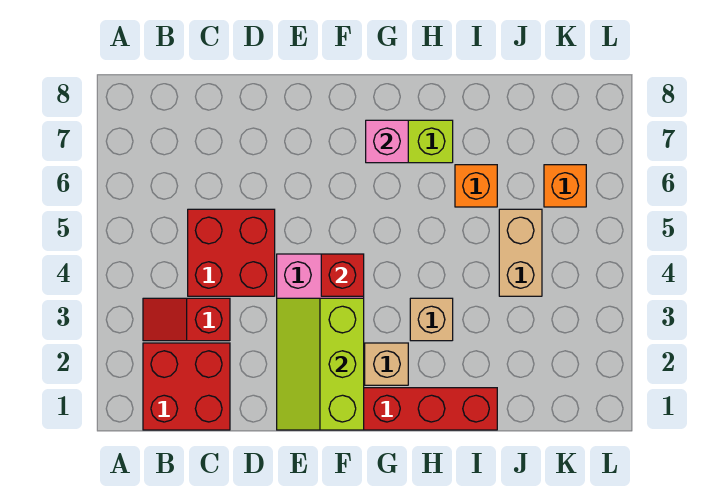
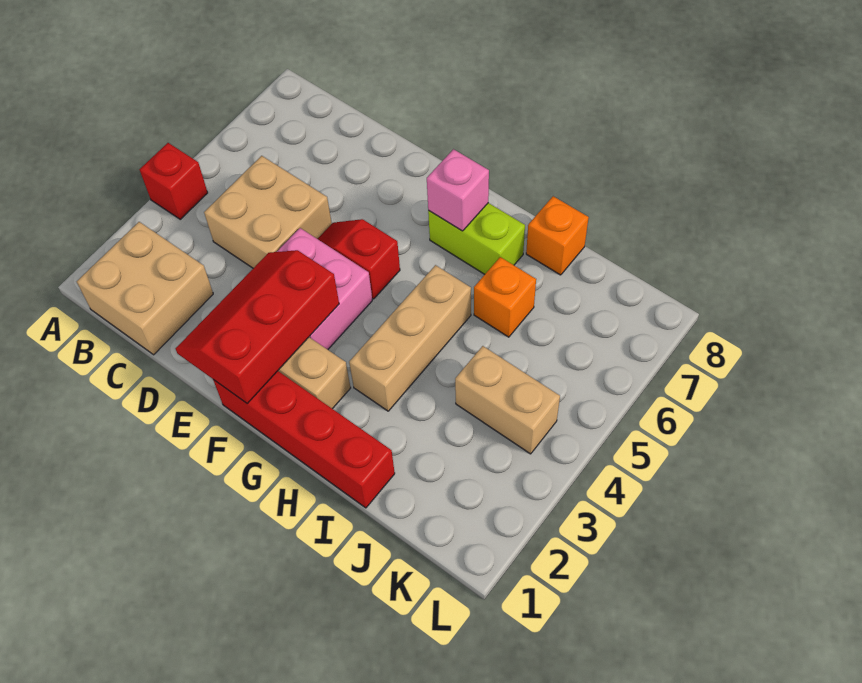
red brick B1:C2 level 1 -> tan brick B1:C2 level 1
red slope B3:C3 level 1 top C -> red slope E5:F5 level 1 top F
red brick C4:D5 level 1 -> tan brick C4:D5 level 1
lime slope E1:F3 level 2 top F -> red slope E1:F3 level 2 top F
red brick F4 level 2 -> red brick A4 level 1
tan brick H3 level 1 -> tan brick H3:H5 level 1
tan brick J4:J5 level 1 -> tan brick J4:K4 level 1
orange brick K6 level 1 -> orange brick I8 level 1

